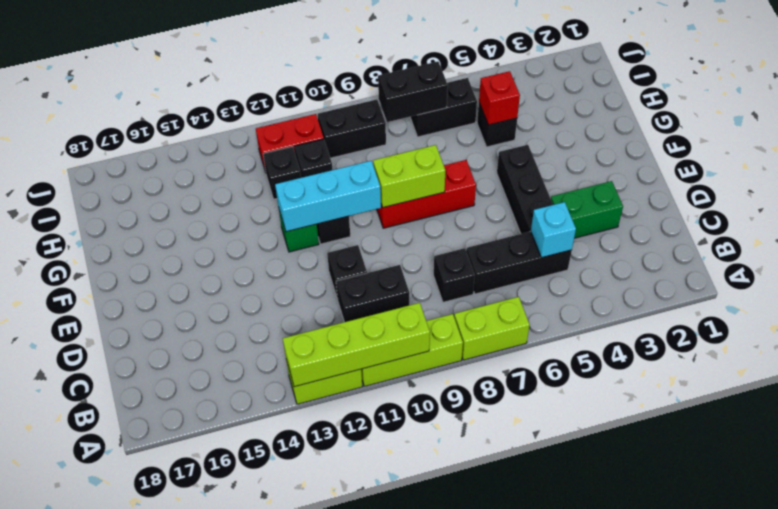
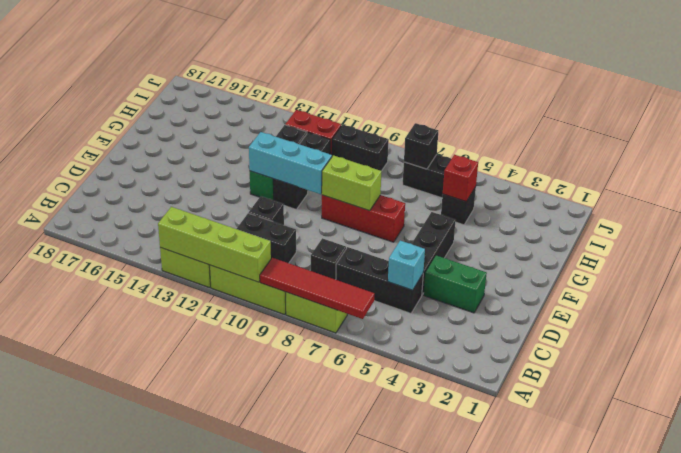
none -> red tile A6:A9 level 2
black brick I7:I8 level 2 -> black brick I7 level 2

